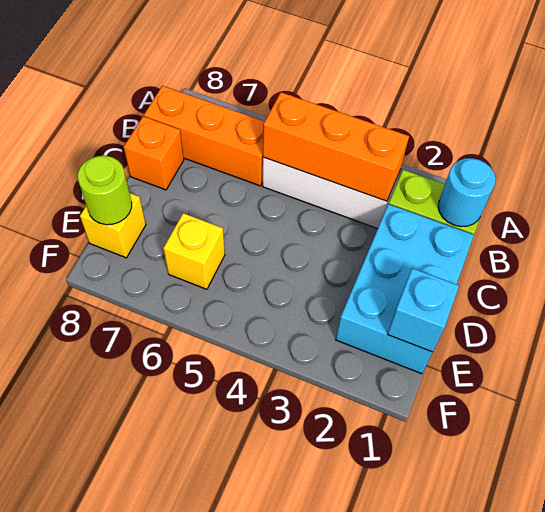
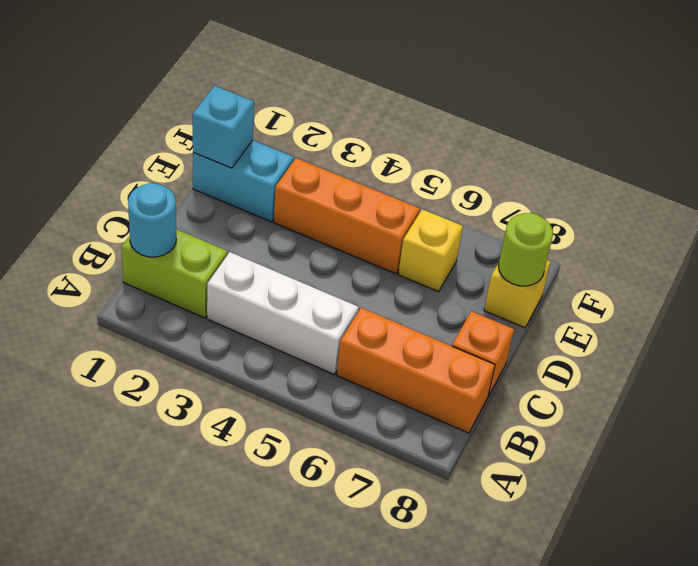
orange brick B3:B5 level 2 -> orange brick E3:E5 level 1
cyan brick C1:E2 level 1 -> cyan brick E1:E2 level 1

